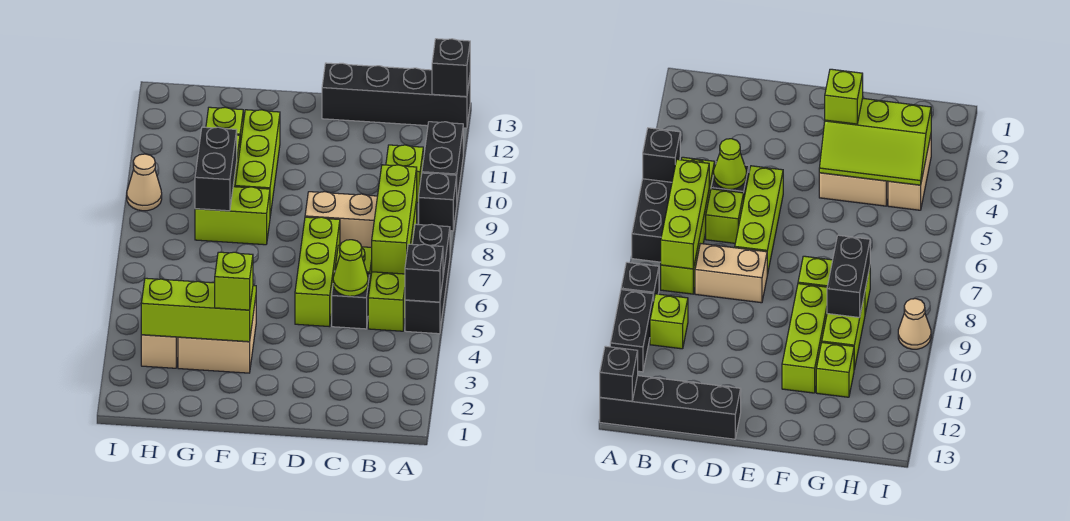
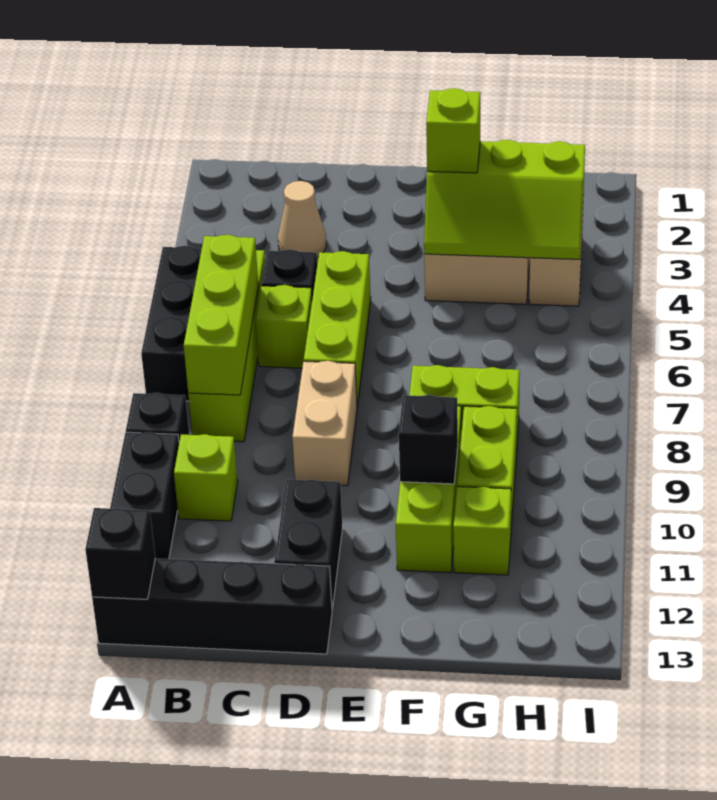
black brick A5 level 2 -> black brick F10 level 2
lime cone C5 level 2 -> none
tan brick C8:D8 level 1 -> tan brick D8:D9 level 1
black brick G8:G9 level 2 -> black brick D11:D12 level 1
tan cone I9 level 1 -> tan cone C3 level 1

